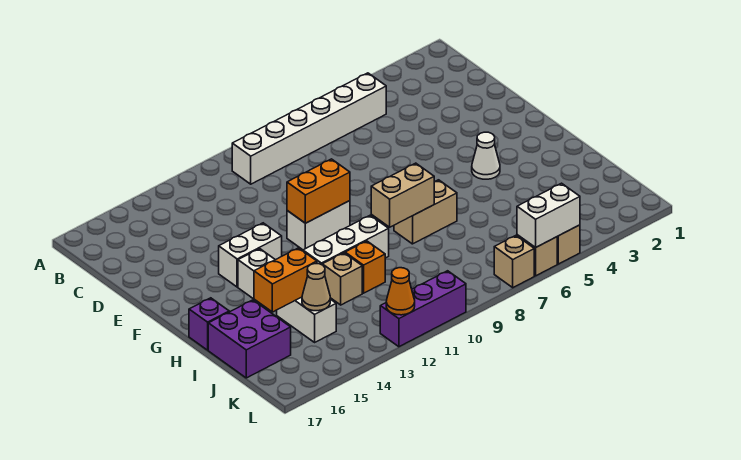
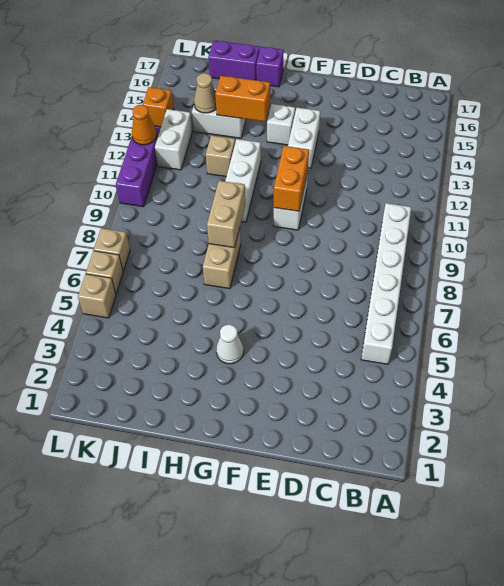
orange brick I11 level 1 -> orange brick L14 level 1
orange brick I14:I15 level 2 -> orange brick H14:I14 level 2
purple brick I16:J17 level 1 -> purple brick I17:J17 level 1
white brick L5:L6 level 2 -> white brick K12:K13 level 1

